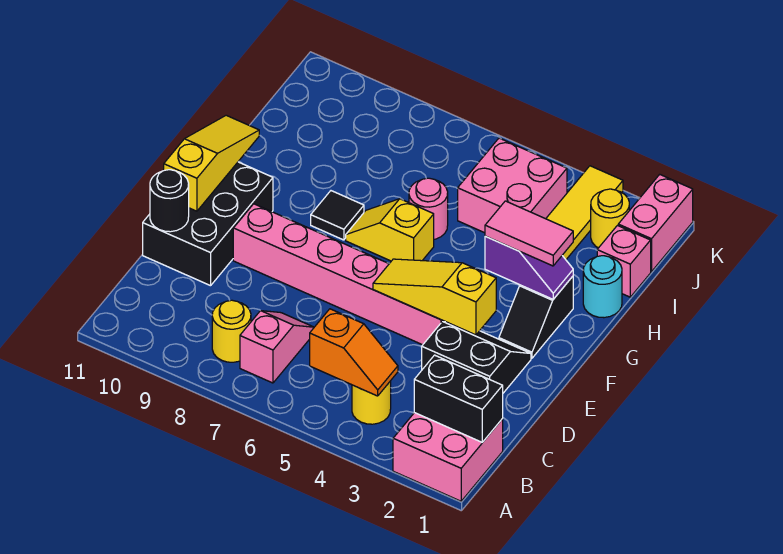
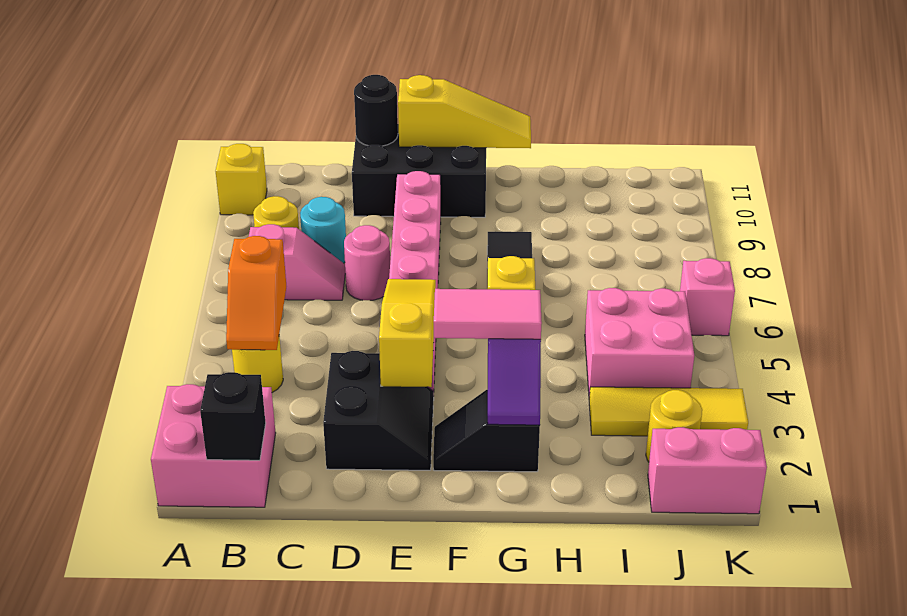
none -> yellow brick A10 level 1
black brick B1:B2 level 2 -> black brick B1 level 2
pink tile G2:G3 level 3 -> pink tile F3:G3 level 3
cyan round brick H1 level 1 -> cyan round brick C8 level 1
pink round brick H6 level 1 -> pink round brick D7 level 1
pink brick I1 level 1 -> pink brick K6 level 1

